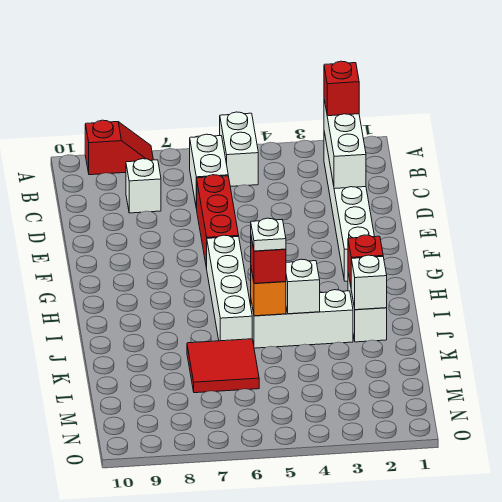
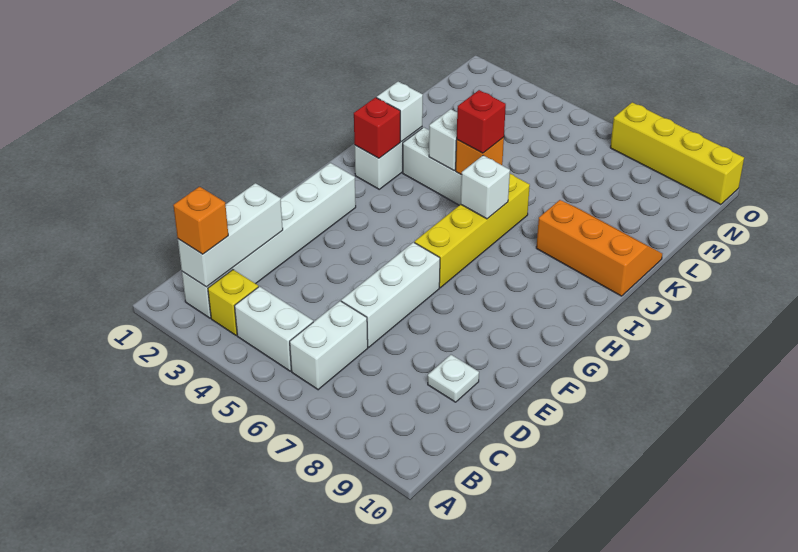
white brick A5:B5 level 1 -> white brick B4:B5 level 1
red slope A8:A9 level 1 top 9 -> none
red brick B2 level 3 -> orange brick B2 level 3
none -> yellow brick B3 level 1
white brick C8 level 1 -> white brick I6 level 2
red brick D6:F6 level 1 -> white brick D6:F6 level 1
white brick G6:J6 level 1 -> yellow brick G6:J6 level 1
white plate J5 level 4 -> white plate D9 level 1
none -> orange slope J8:K10 level 1 top J
red tile K6:L7 level 1 -> none
none -> yellow brick O7:O10 level 1

